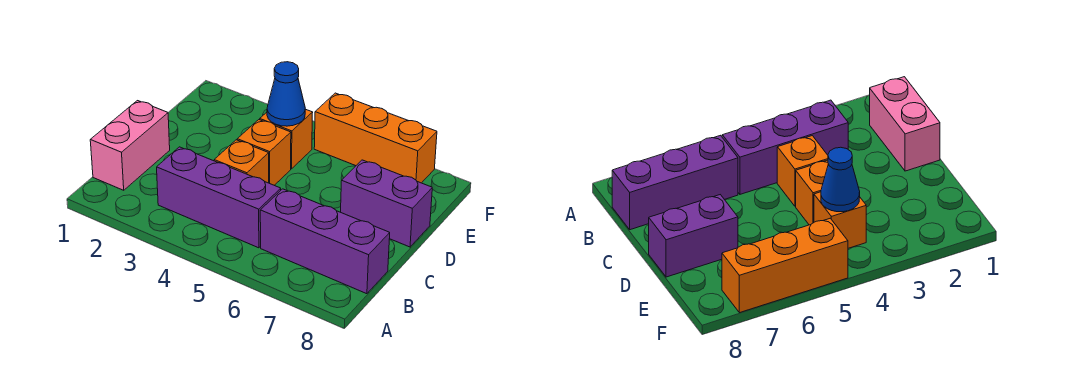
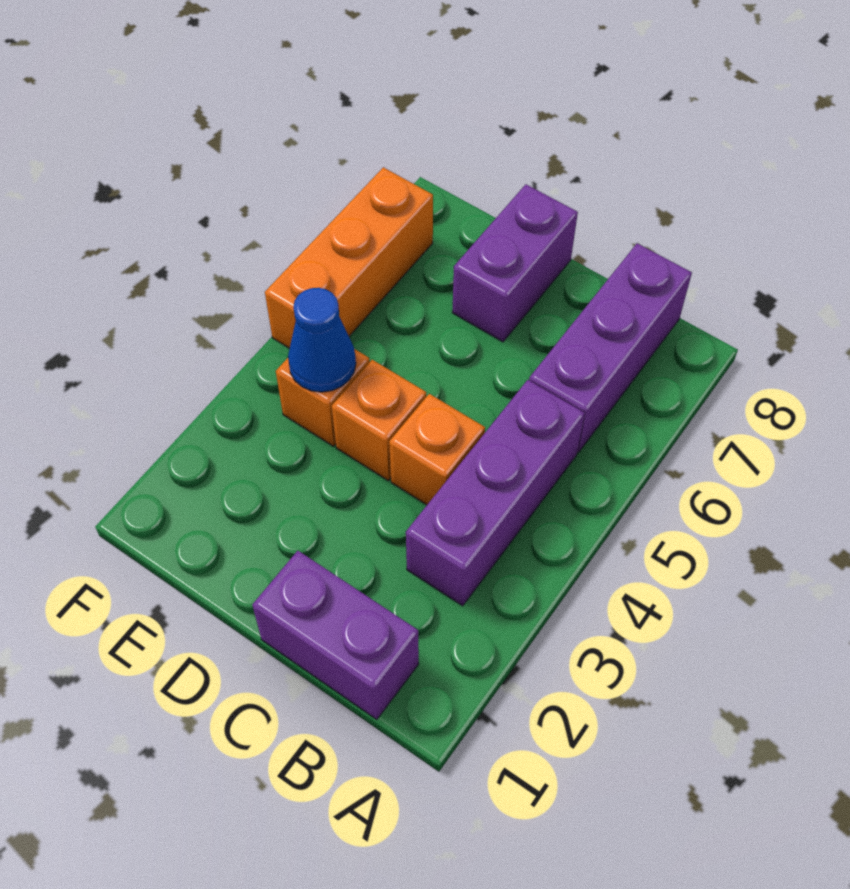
pink brick B1:C1 level 1 -> purple brick B1:C1 level 1

